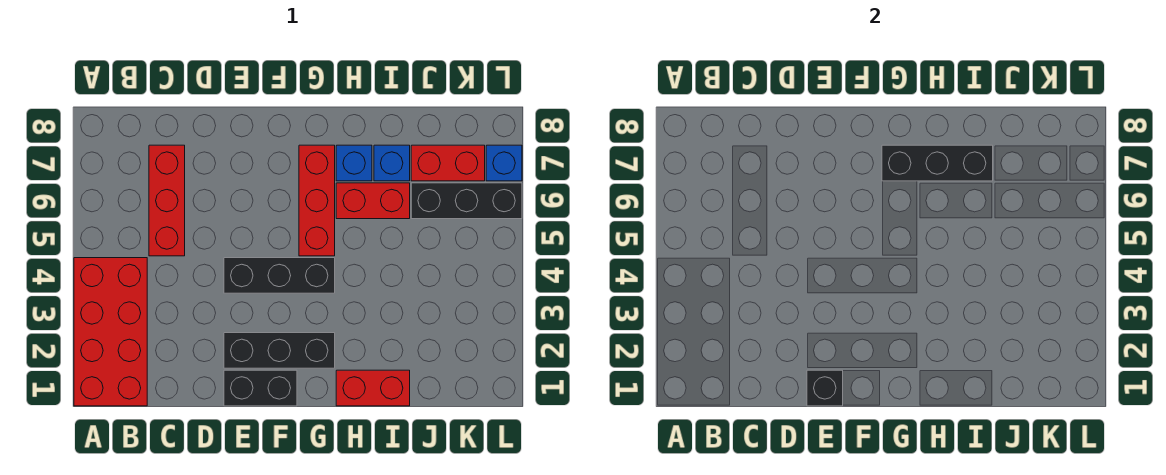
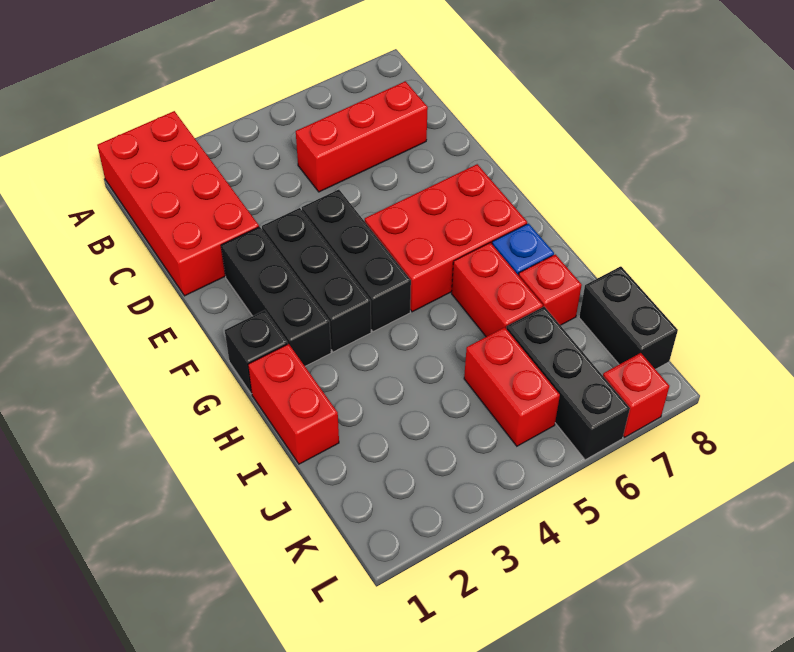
red brick A1:B4 level 1 -> red brick A1:D2 level 1
black brick E1:F1 level 1 -> black brick J8:K8 level 1
black brick E1 level 2 -> black brick G1 level 1
red brick G5:G7 level 1 -> red brick F5:G7 level 1
black brick G7:I7 level 2 -> black brick E3:G3 level 1
blue brick I7 level 1 -> red brick I7 level 1
red brick J7:K7 level 1 -> red brick J5:K5 level 1
blue brick L7 level 1 -> red brick L7 level 1

